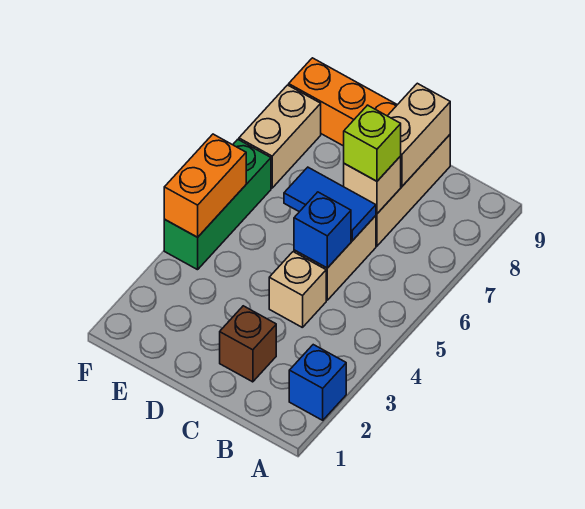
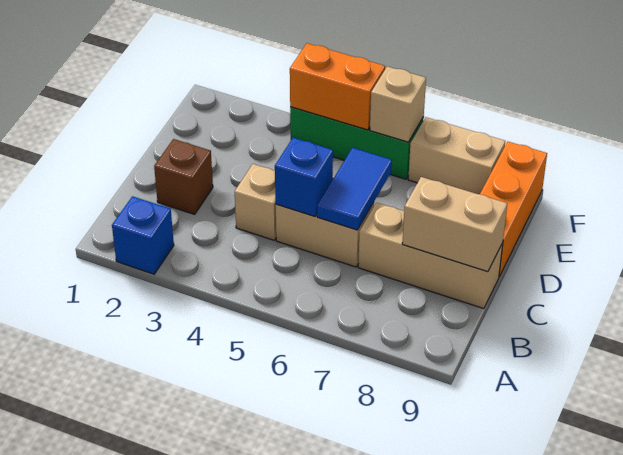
tan brick C7 level 2 -> tan brick F6 level 2
lime brick C7 level 3 -> none

